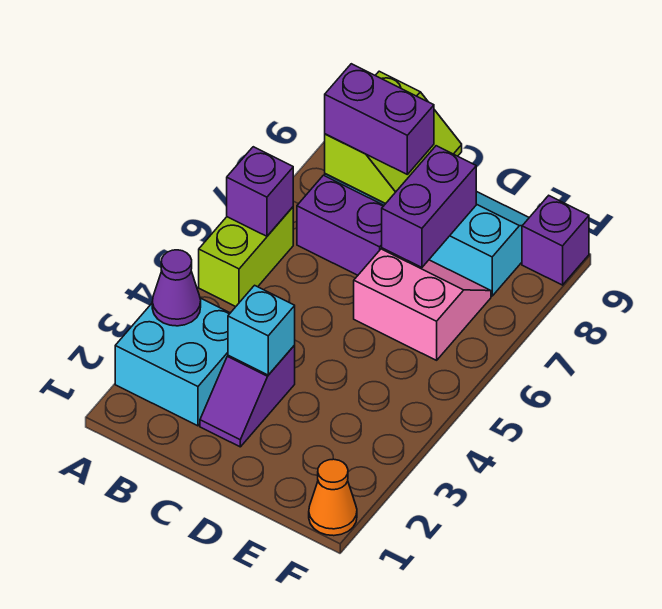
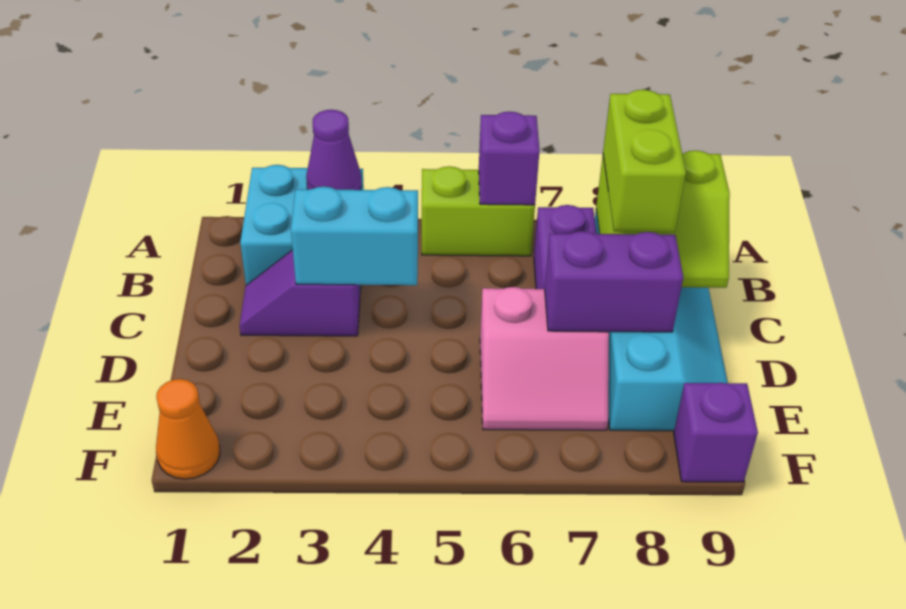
purple brick B8:C8 level 3 -> lime brick B8:C8 level 3
cyan brick C3 level 2 -> cyan brick C3:C4 level 2
pink slope D6:E7 level 1 top 6 -> pink slope D6:E7 level 1 top D

